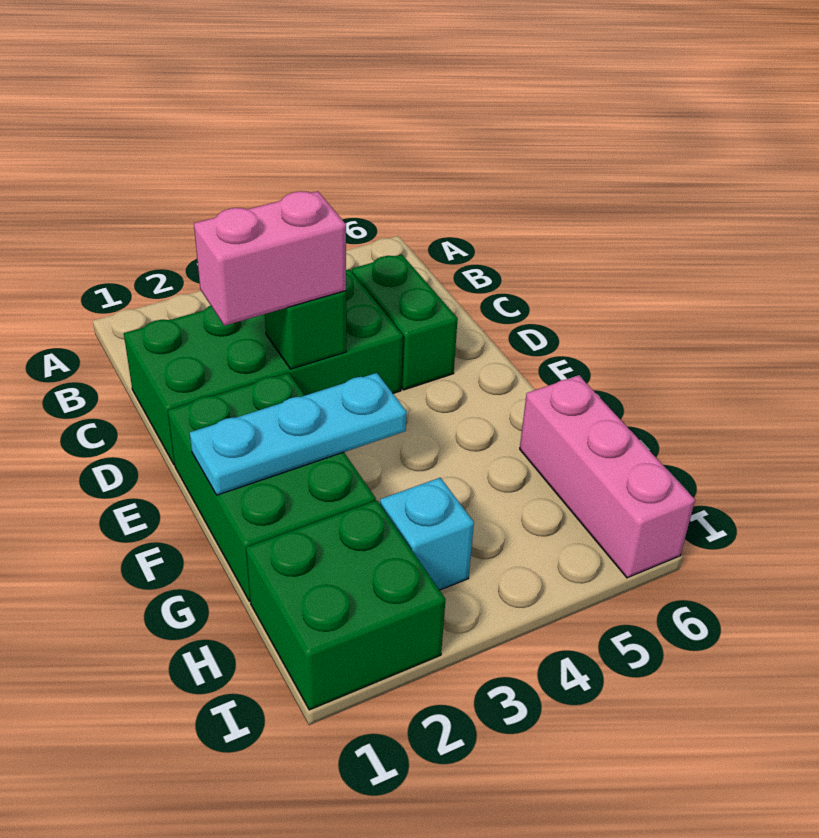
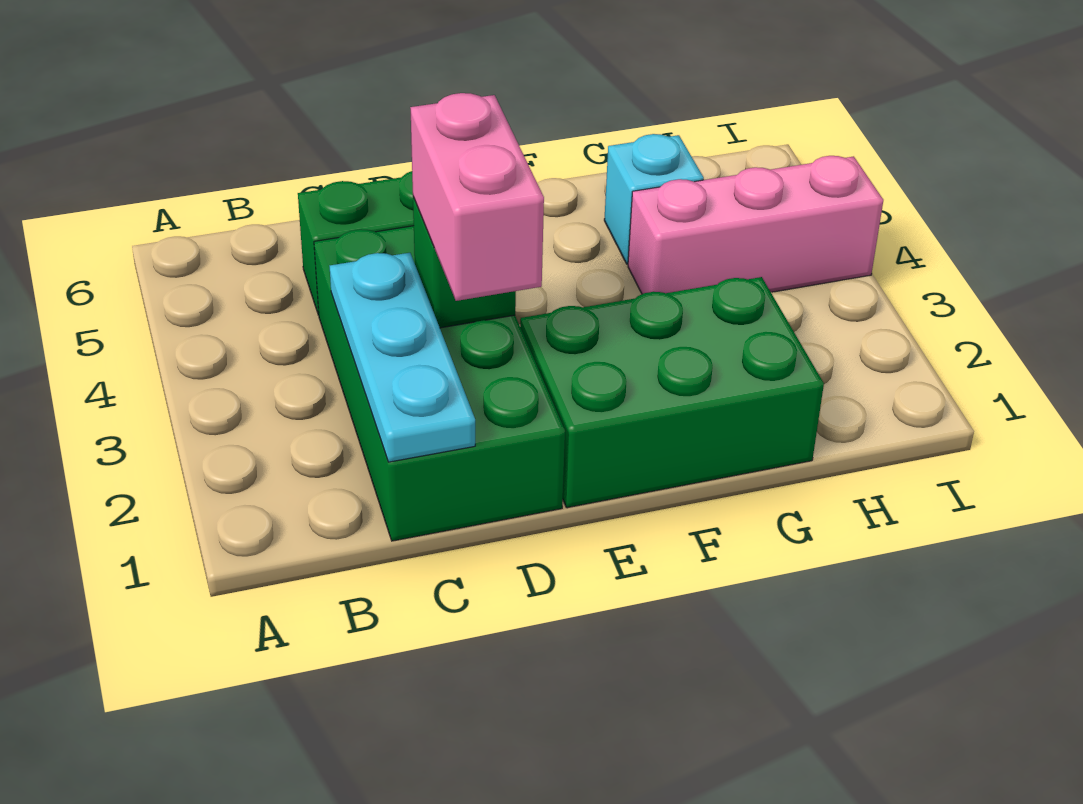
cyan plate F1:F3 level 2 -> cyan plate C1:C3 level 2
pink brick G6:I6 level 1 -> pink brick G4:I4 level 1
green brick H1:I2 level 1 -> none
cyan brick H3 level 1 -> cyan brick G5 level 1

